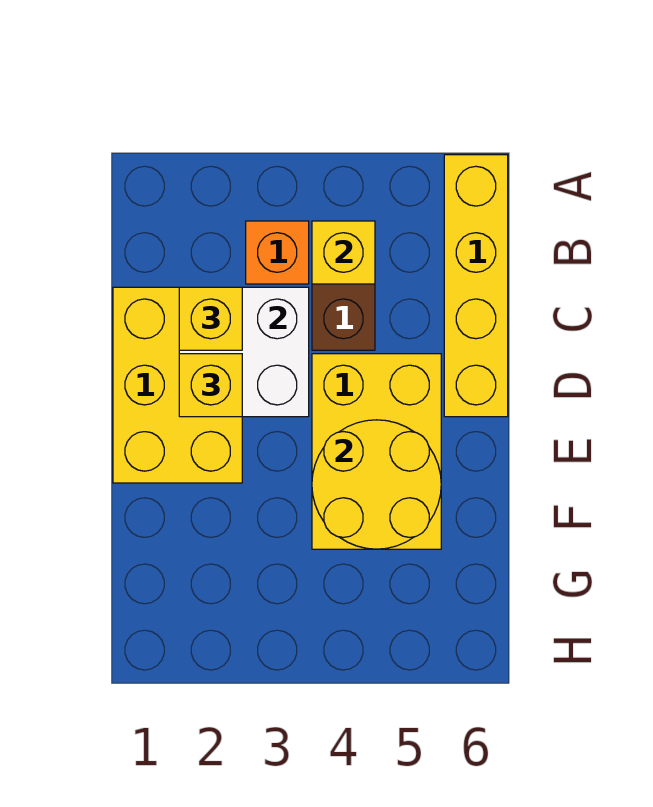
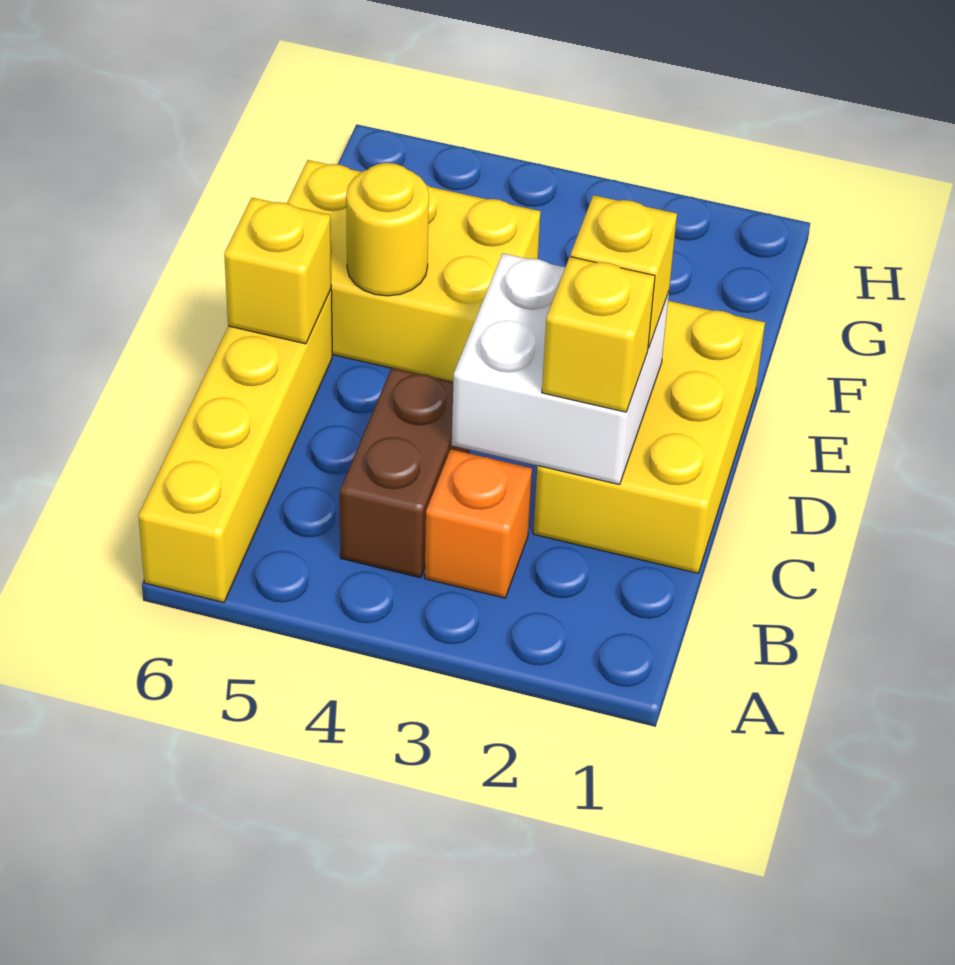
yellow brick B4 level 2 -> yellow brick D6 level 2
yellow brick D4:F5 level 1 -> yellow brick E4:F6 level 1
yellow round brick E4:F5 level 2 -> yellow round brick E5 level 2

